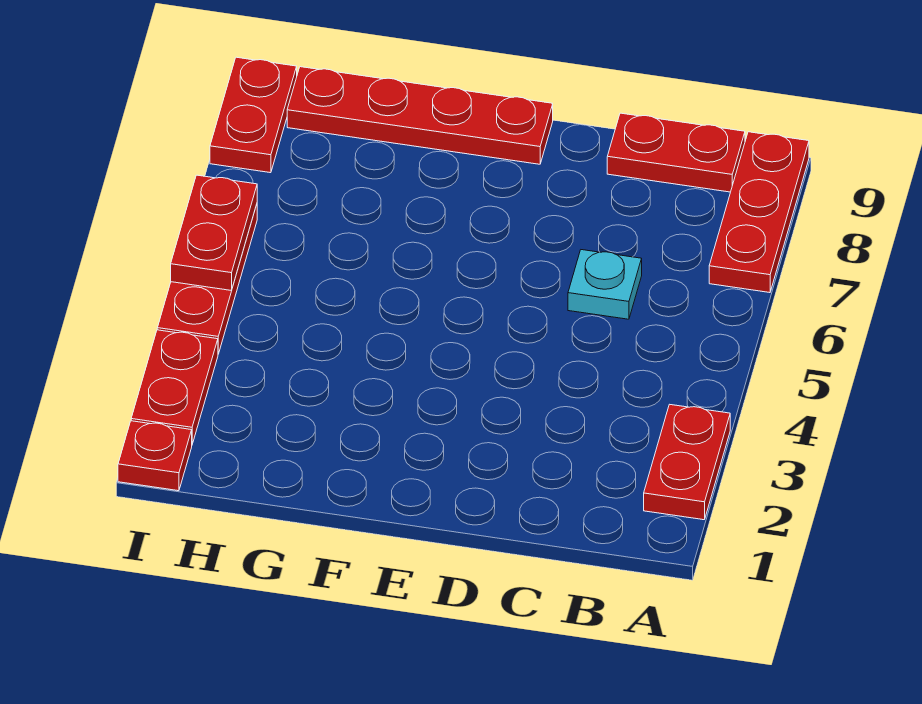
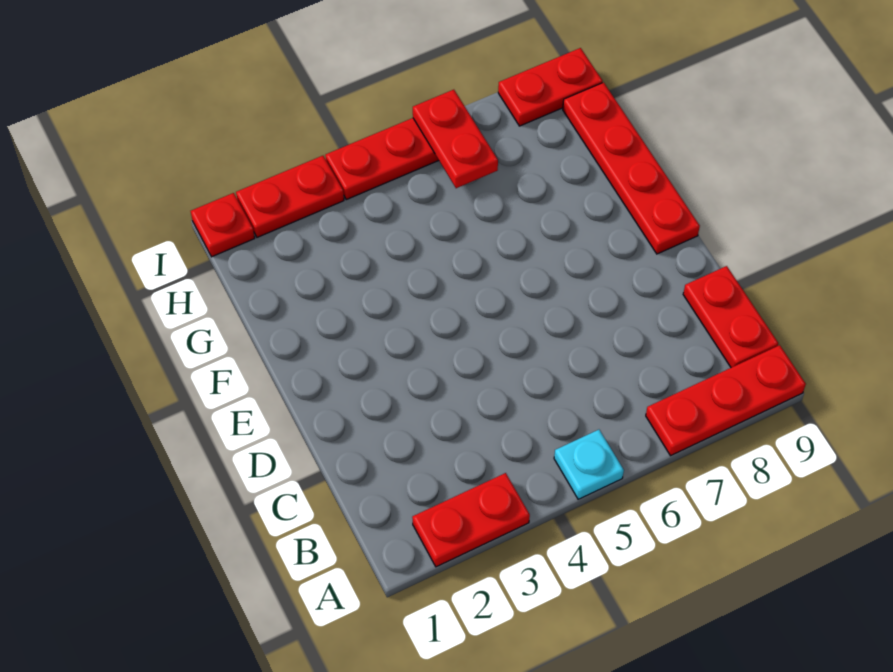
cyan plate C6 level 1 -> cyan plate A5 level 1
red plate I5:I6 level 2 -> red plate H6:I6 level 2

